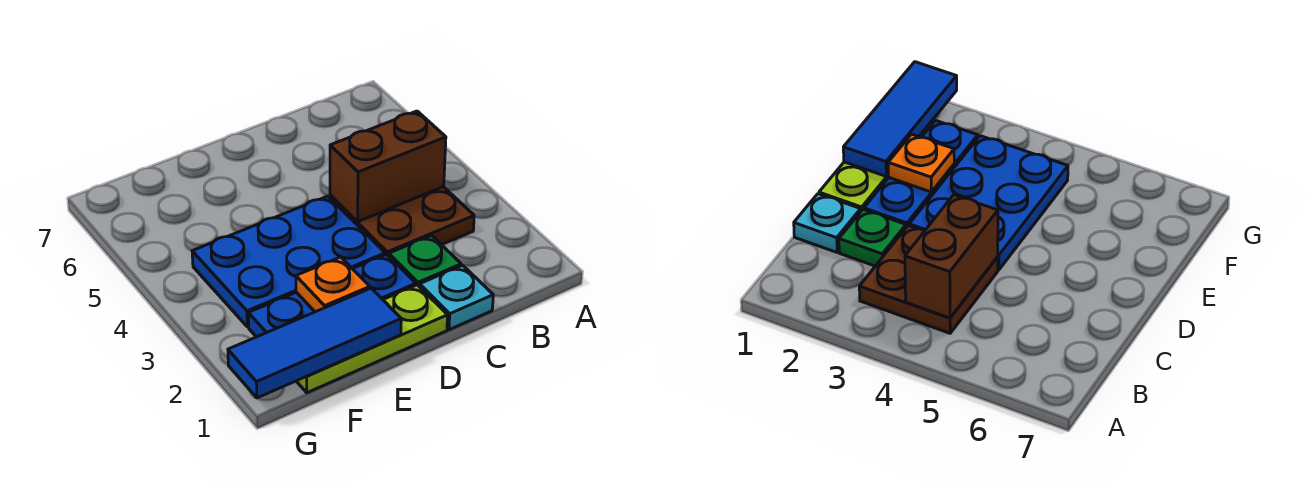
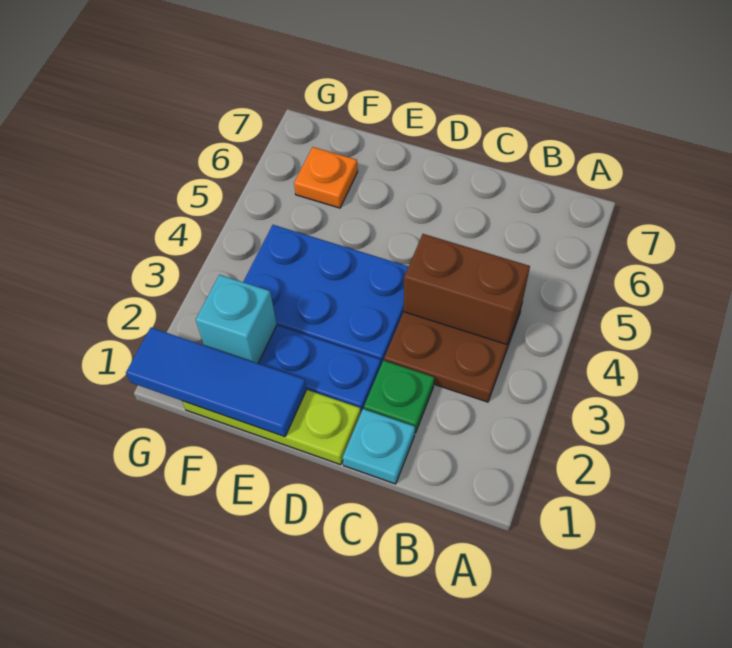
orange plate E2 level 2 -> orange plate F6 level 1
none -> cyan brick F2 level 2

